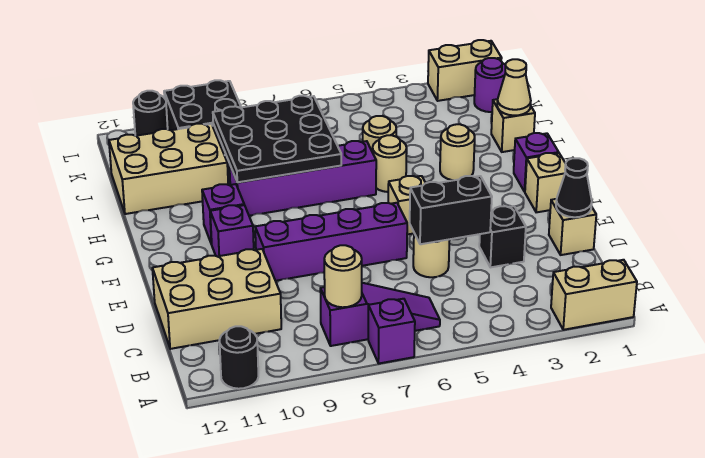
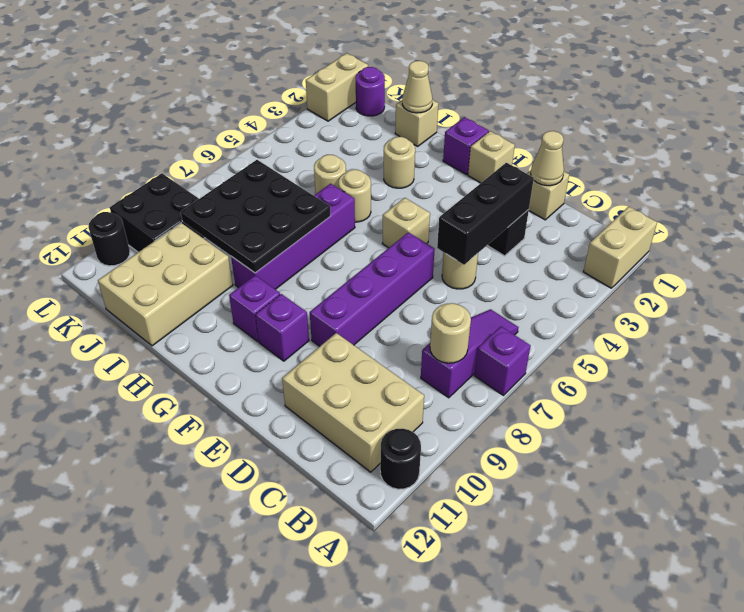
tan brick C10:D12 level 1 -> tan brick B10:D11 level 1
black cone D1 level 2 -> tan cone D1 level 2
black brick D4:D5 level 2 -> black brick D3:D5 level 2

